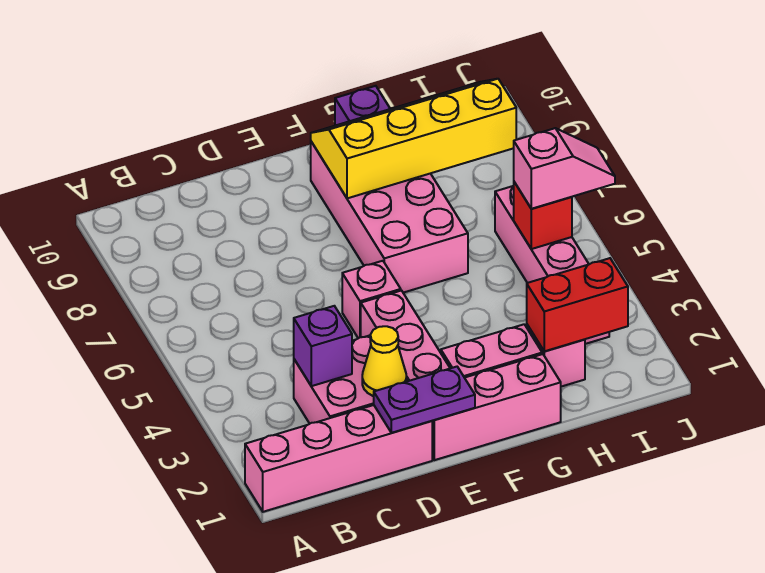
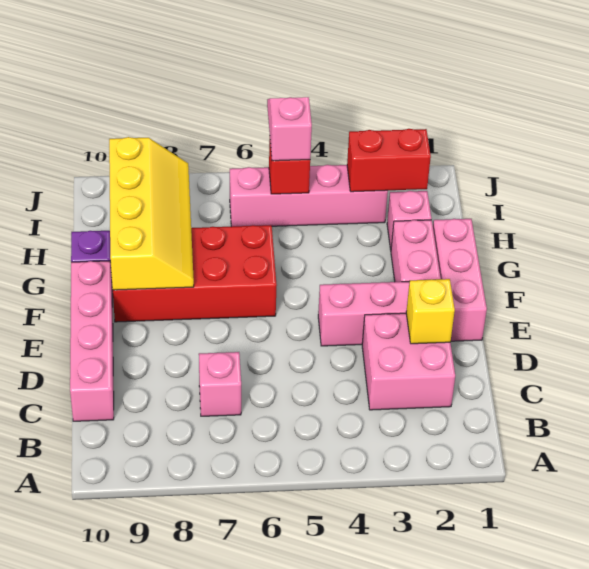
pink brick A1:D1 level 1 -> pink brick C10:F10 level 1
purple brick C3 level 2 -> none
purple plate D1:E1 level 2 -> none
yellow cone D2 level 2 -> yellow brick D2 level 2
pink brick E5 level 1 -> pink brick C7 level 1
pink brick F6:G9 level 1 -> red brick F6:G9 level 1
yellow slope F8:I9 level 2 top 8 -> yellow slope F8:I9 level 2 top 9
red brick H2:I2 level 2 -> red brick I2:I3 level 2

